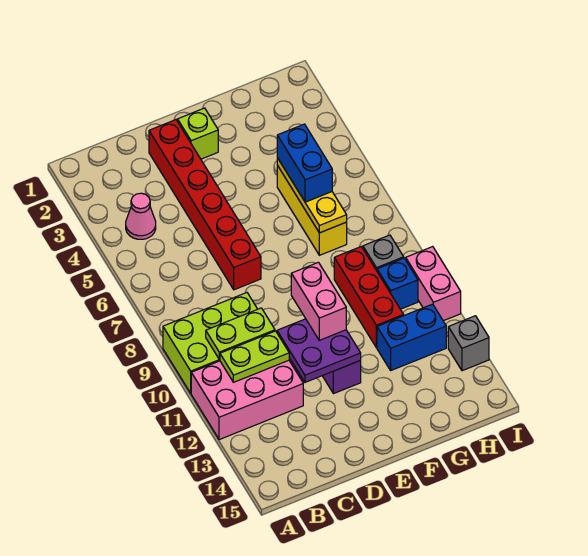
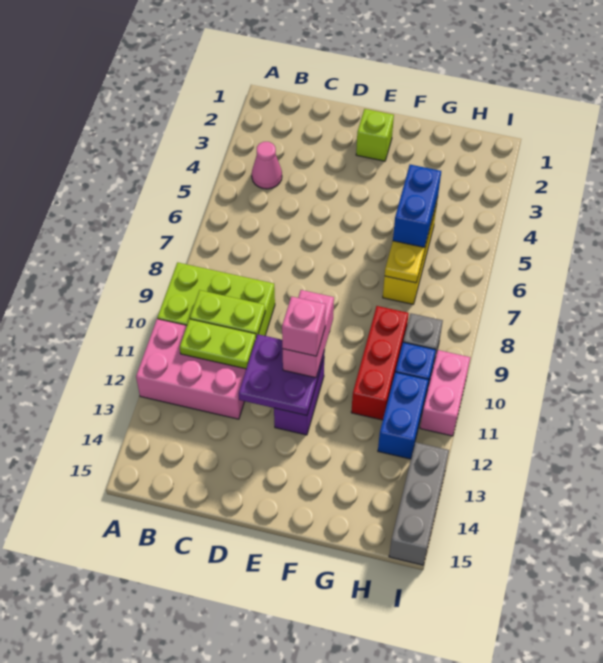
red brick D2:D7 level 1 -> none
none -> pink brick E11 level 4
blue brick G12:H12 level 1 -> blue brick H11:H12 level 1
grey brick I13 level 1 -> grey brick I13:I15 level 1

